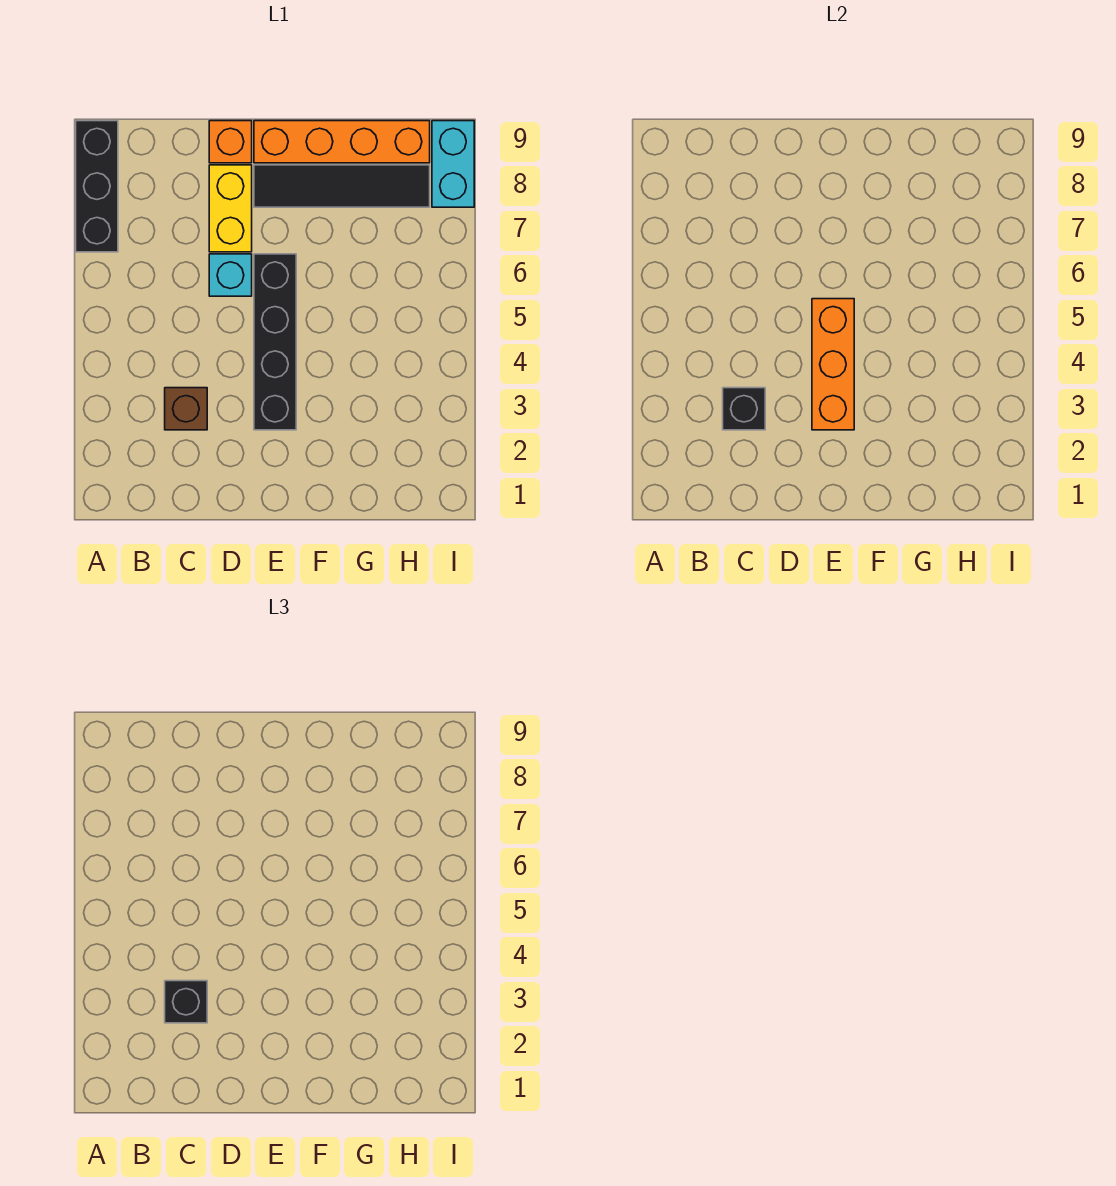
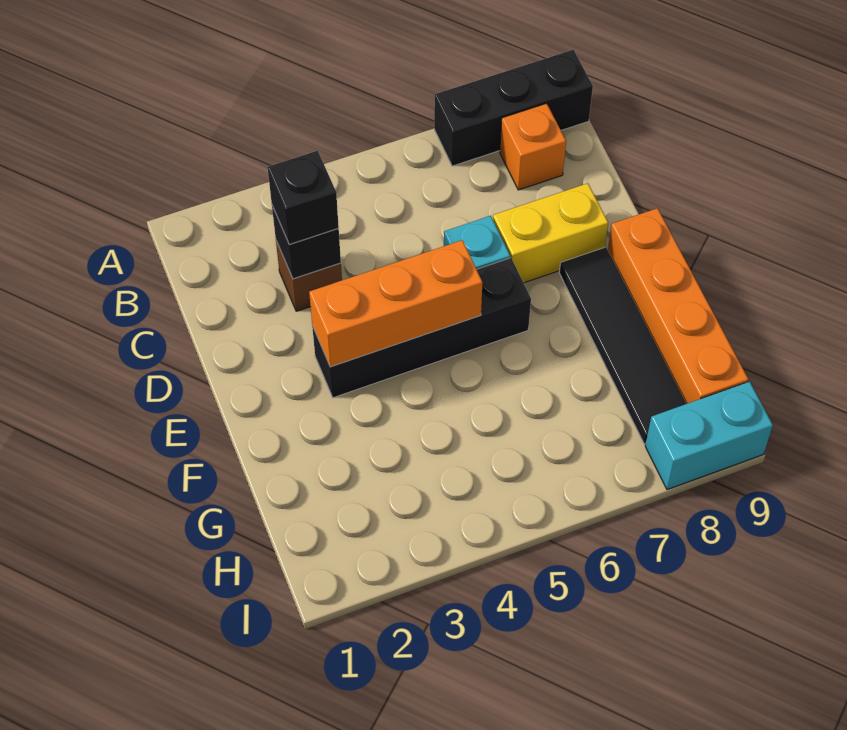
orange brick D9 level 1 -> orange brick B8 level 1

